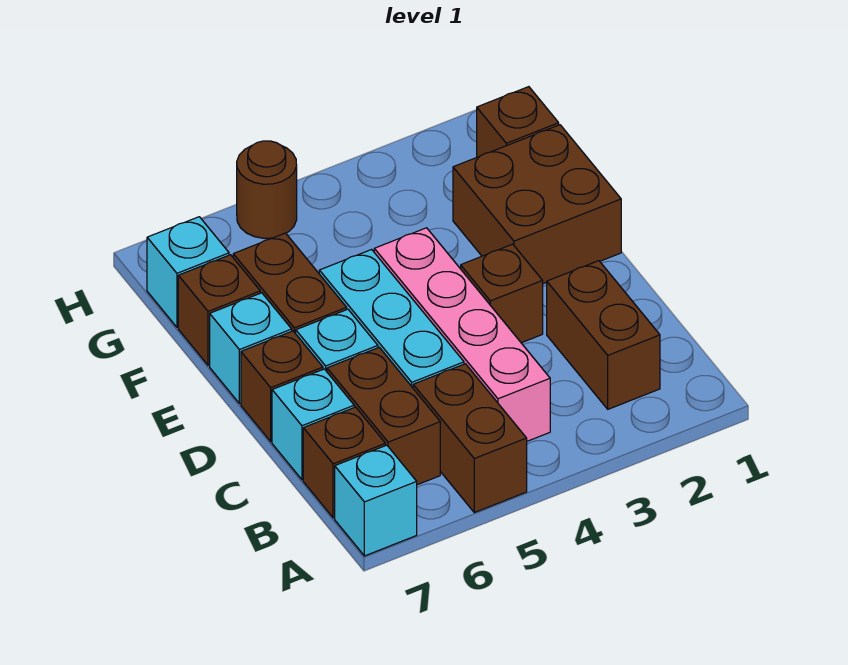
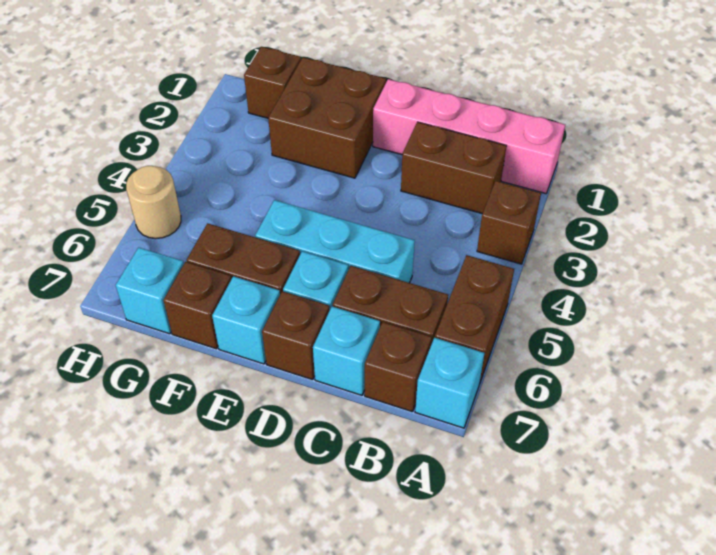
brown brick A5:B5 level 1 -> brown brick A5:A6 level 1
pink brick B4:E4 level 1 -> pink brick A1:D1 level 1
brown brick D3 level 1 -> brown brick A3 level 1
brown round brick H5 level 1 -> tan round brick H5 level 1

